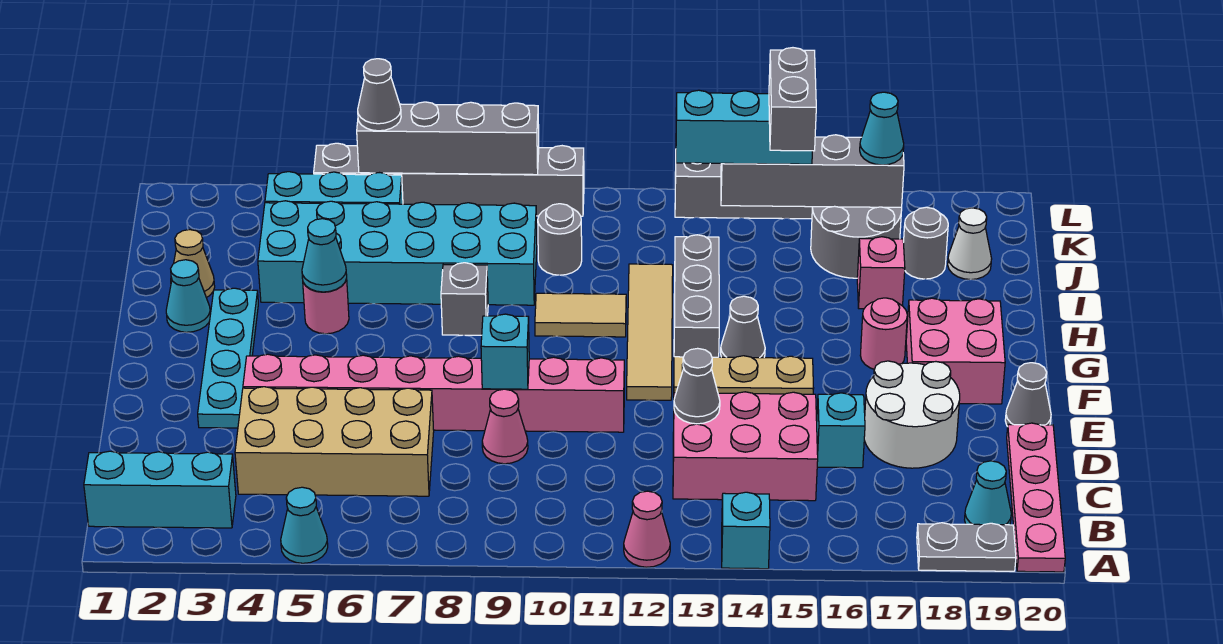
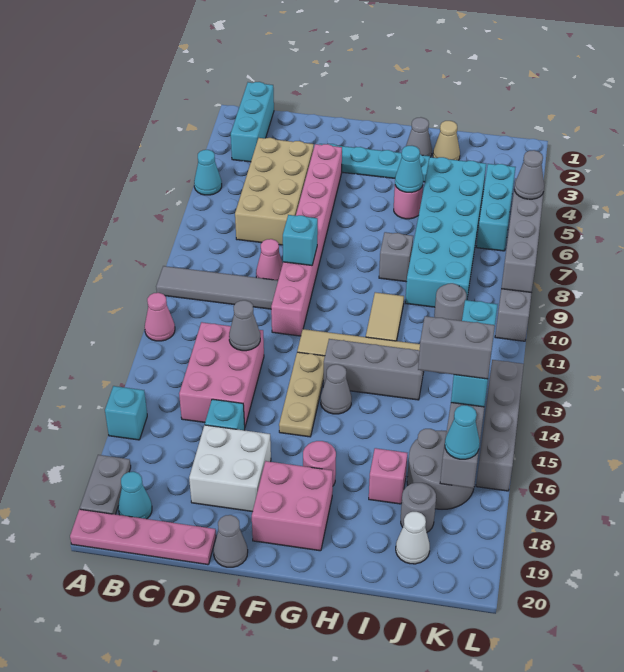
none -> grey tile A10:D10 level 1
cyan brick A14 level 1 -> cyan brick A16 level 1
white round brick D17:E18 level 1 -> white brick D17:E18 level 1
cyan cone H2 level 1 -> grey cone H2 level 1

